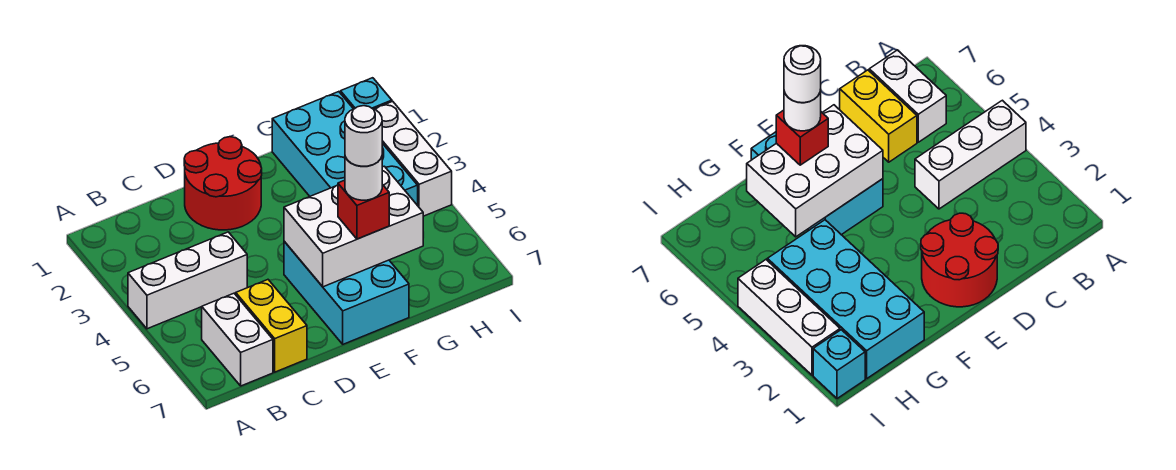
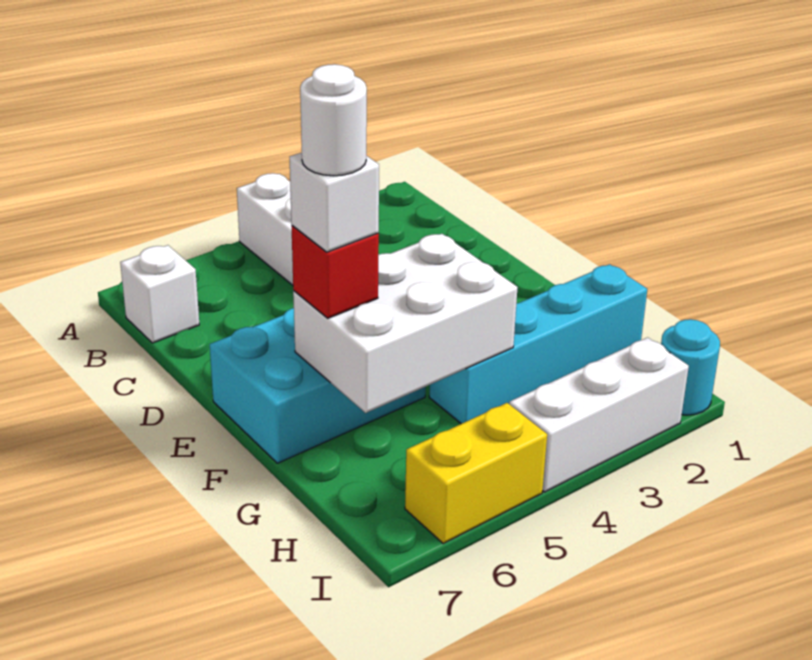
white brick B6:B7 level 1 -> white brick B7 level 1
yellow brick C6:C7 level 1 -> yellow brick I5:I6 level 1
red round brick D1:E2 level 1 -> none
white brick E5:G6 level 2 -> white brick F4:G6 level 2
white round brick F6 level 4 -> white brick F6 level 4
cyan brick G1:H4 level 1 -> cyan brick G1:G4 level 1
cyan brick I1 level 1 -> cyan round brick I1 level 1

